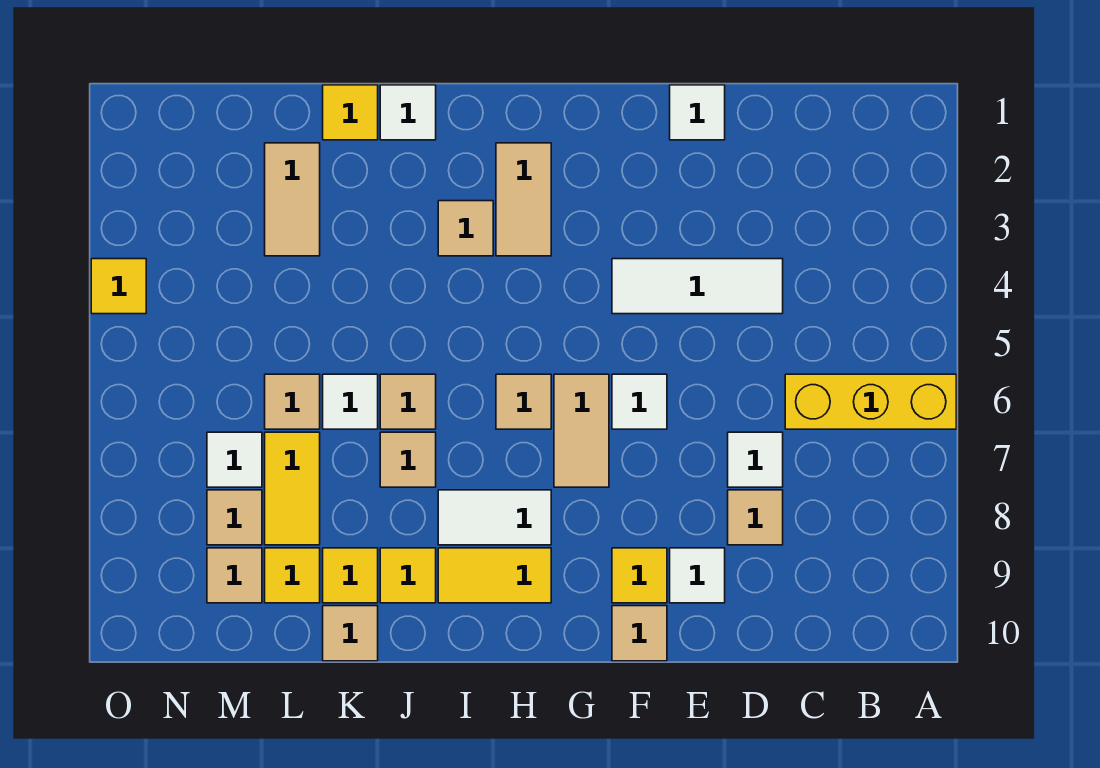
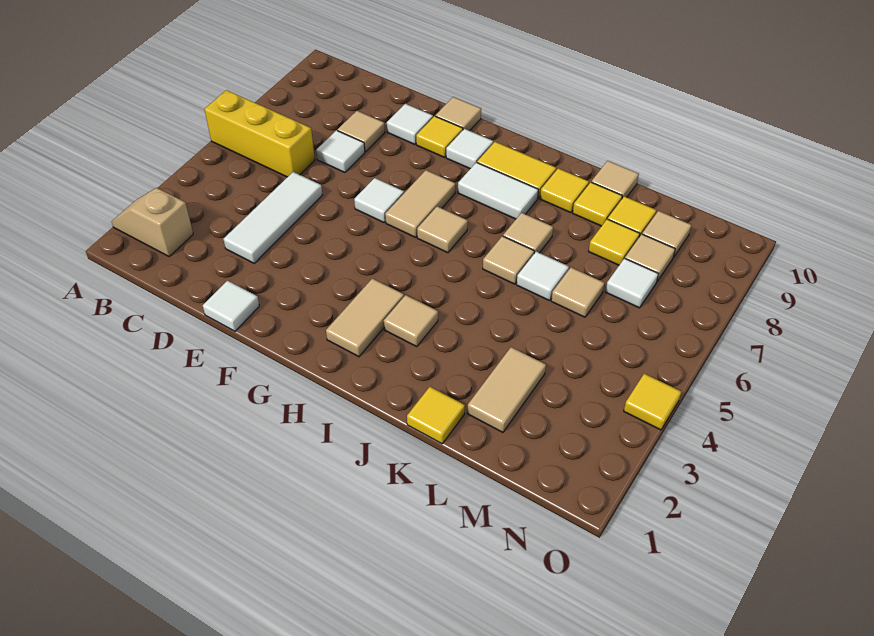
none -> tan slope A2:B2 level 1 top B
white tile D4:F4 level 1 -> white tile D3:D5 level 1
white tile J1 level 1 -> white tile G9 level 1
yellow tile L7:L8 level 1 -> yellow tile L8 level 1

